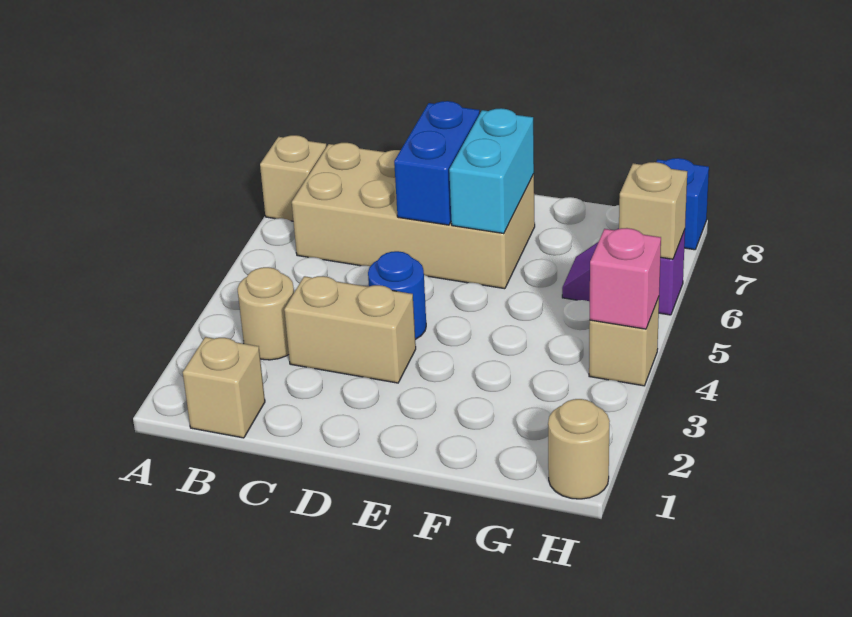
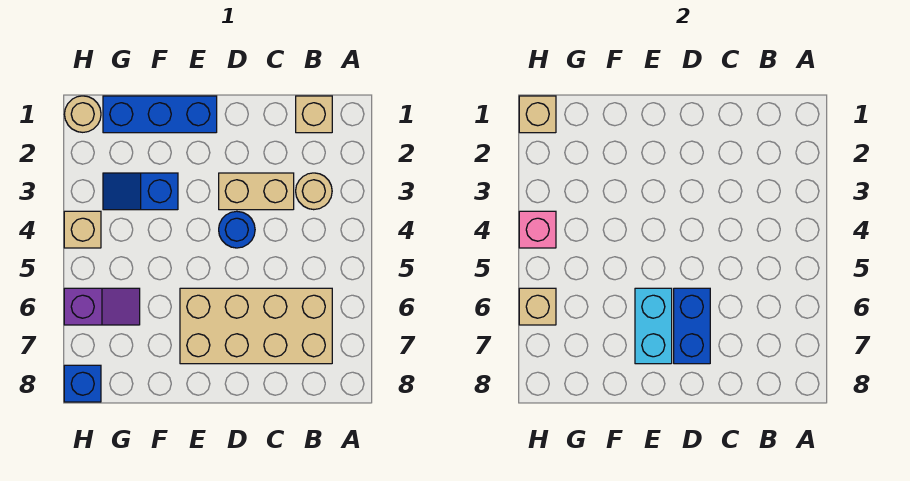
tan brick A7 level 1 -> tan brick H1 level 2
none -> blue brick E1:G1 level 1
none -> blue slope F3:G3 level 1 top F

